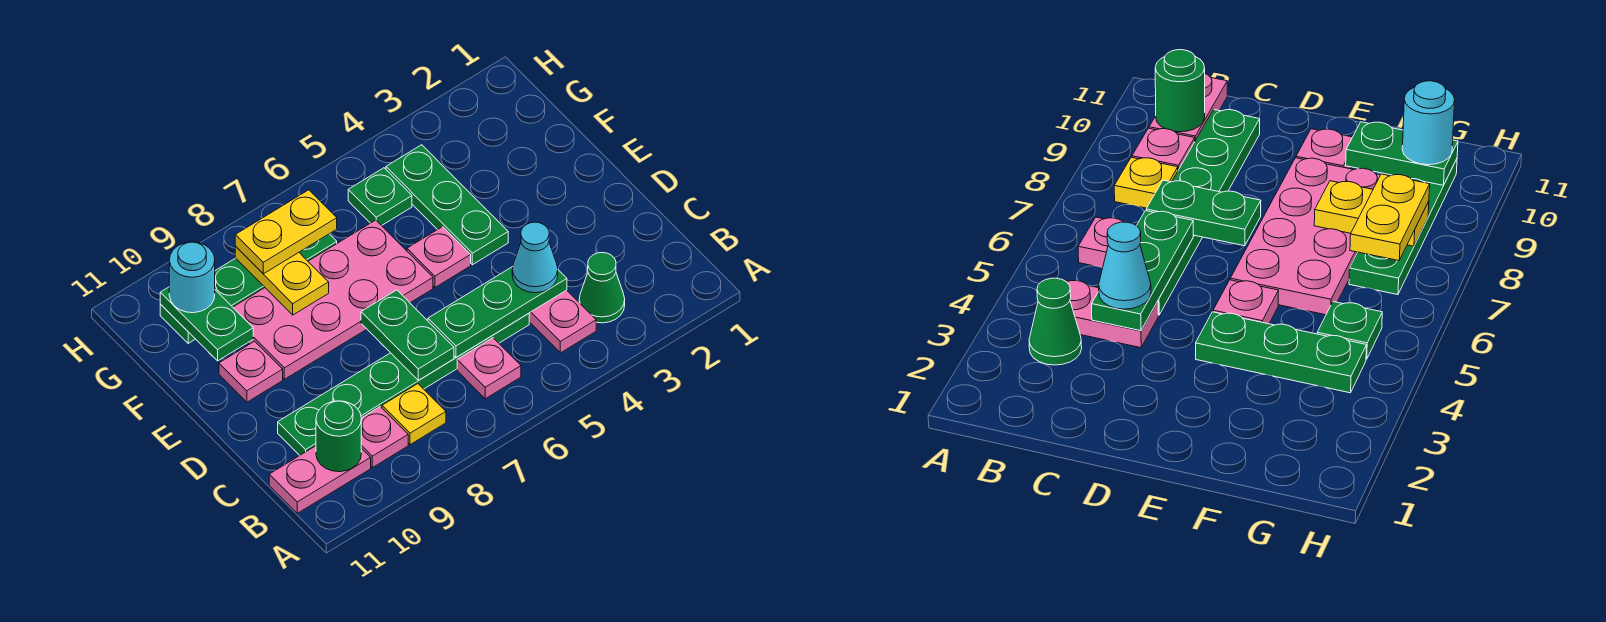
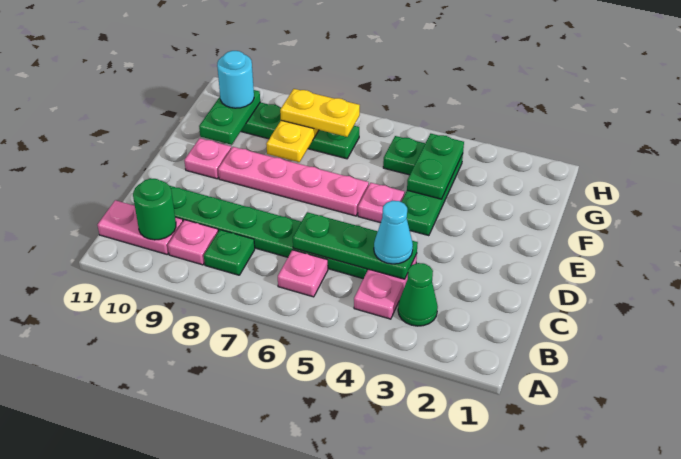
yellow plate B8 level 1 -> green plate B8 level 1
green plate C7:D7 level 2 -> green plate F4:G4 level 2
pink plate E6:F9 level 1 -> pink plate E6:E9 level 1

